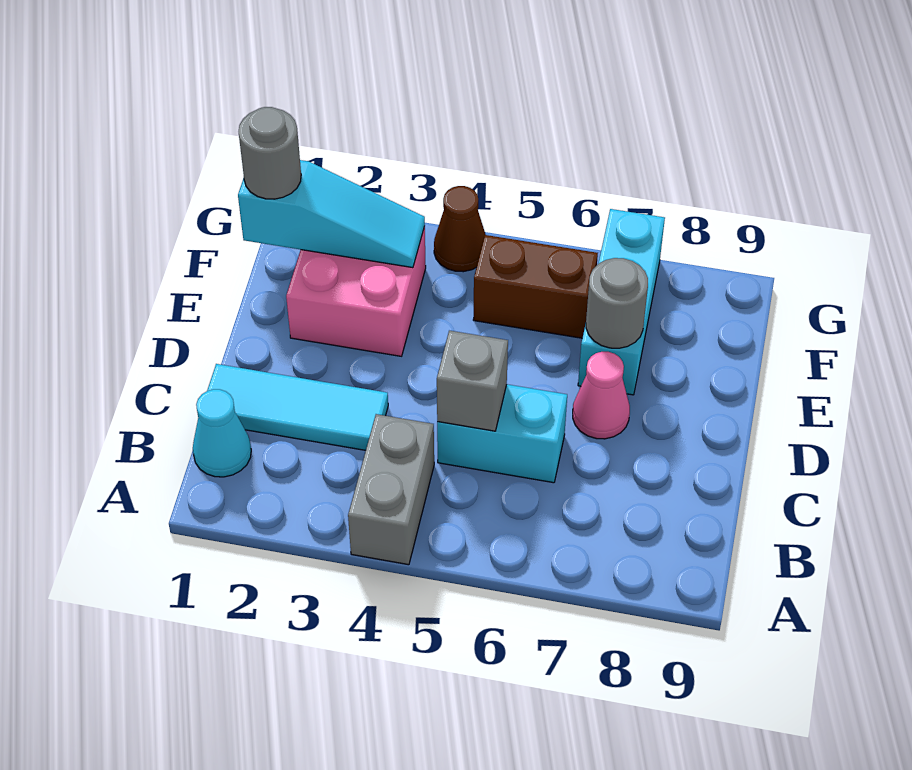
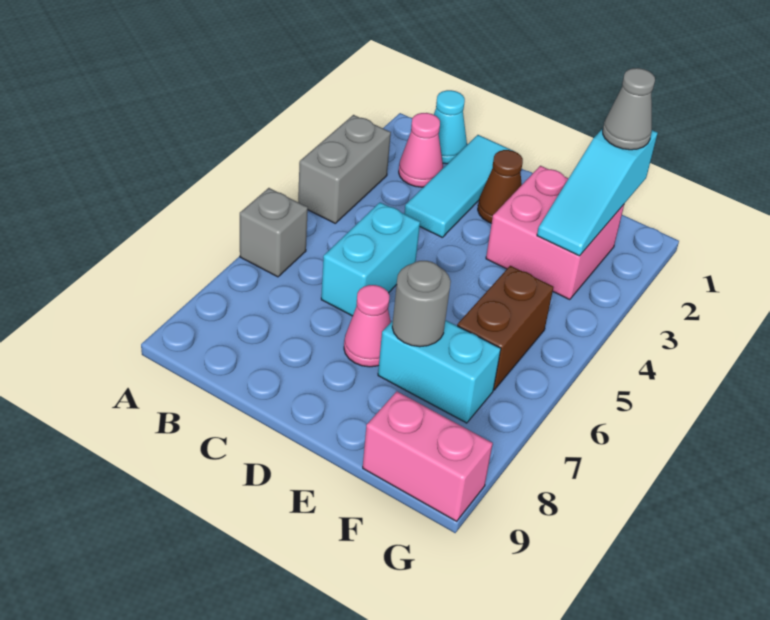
grey brick A4:B4 level 1 -> grey brick A3:A4 level 1
none -> pink cone B2 level 1
grey brick C5 level 2 -> grey brick A6 level 1
cyan brick E7:G7 level 1 -> cyan brick E7:F7 level 1
grey round brick F1 level 3 -> grey cone F1 level 3
none -> pink brick F9:G9 level 1
brown cone G4 level 1 -> brown cone D2 level 1

